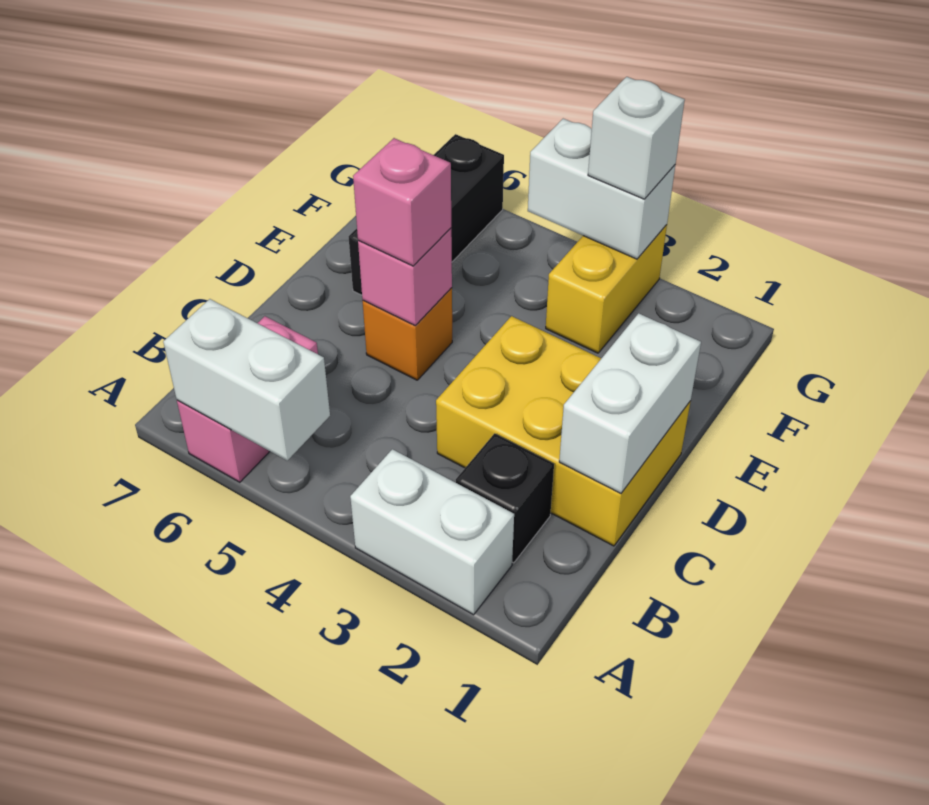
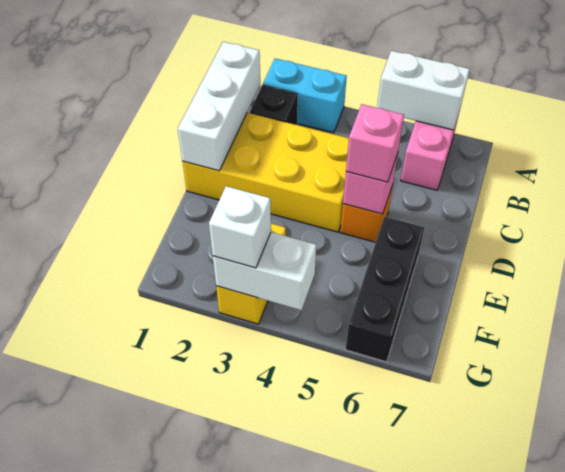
white brick A2:A3 level 1 -> cyan brick A2:A3 level 1
yellow brick C1:D3 level 1 -> yellow brick C1:D4 level 1
white brick C1:D1 level 2 -> white brick B1:D1 level 2

